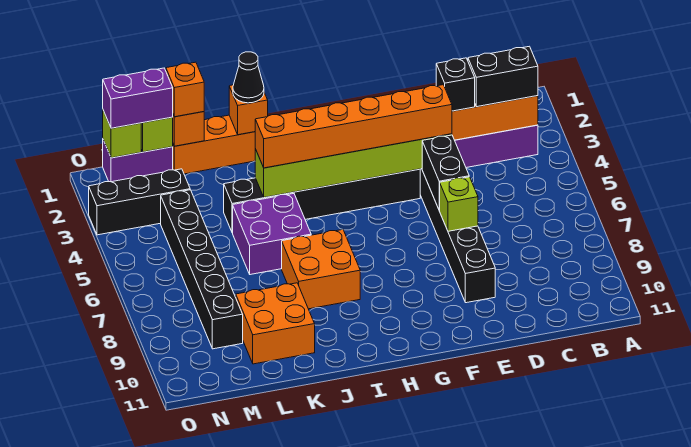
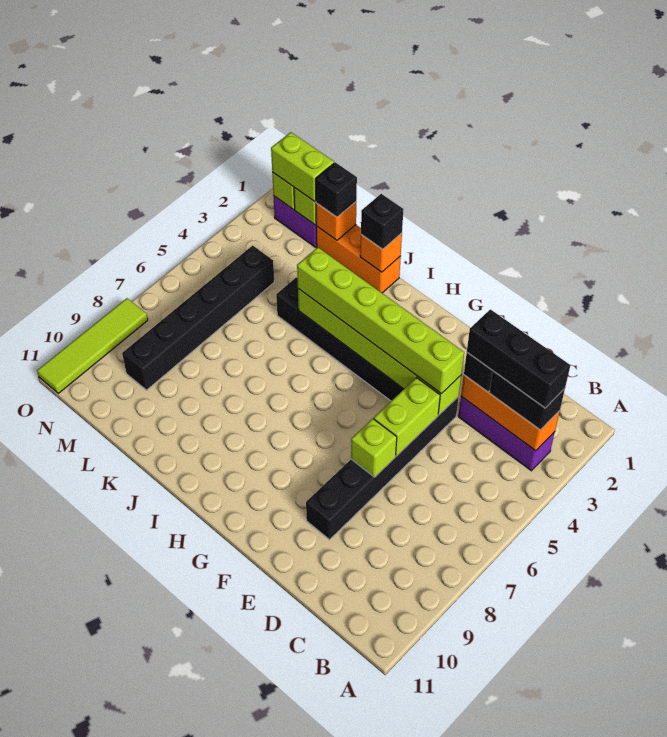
orange brick E4:J4 level 3 -> lime brick E4:J4 level 3
black brick E5:E6 level 2 -> lime brick E5:E6 level 2
orange brick I7:J8 level 1 -> none
black cone J1 level 3 -> black brick J1 level 3
purple brick J5:K6 level 1 -> none
orange brick K9:L10 level 1 -> none
orange brick L1 level 3 -> black brick L1 level 3
purple brick M1:N1 level 3 -> lime brick M1:N1 level 3
black brick M3:O3 level 1 -> black brick B3:D3 level 4
none -> lime tile O8:O11 level 1

